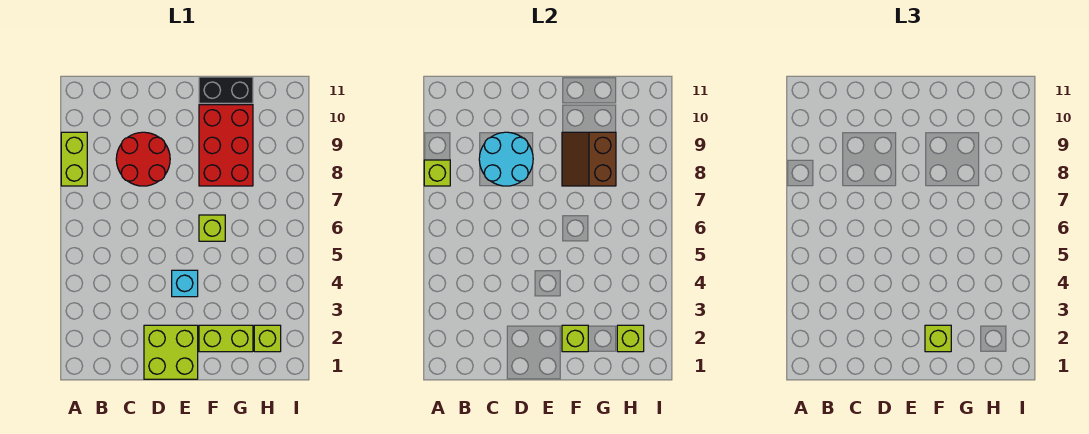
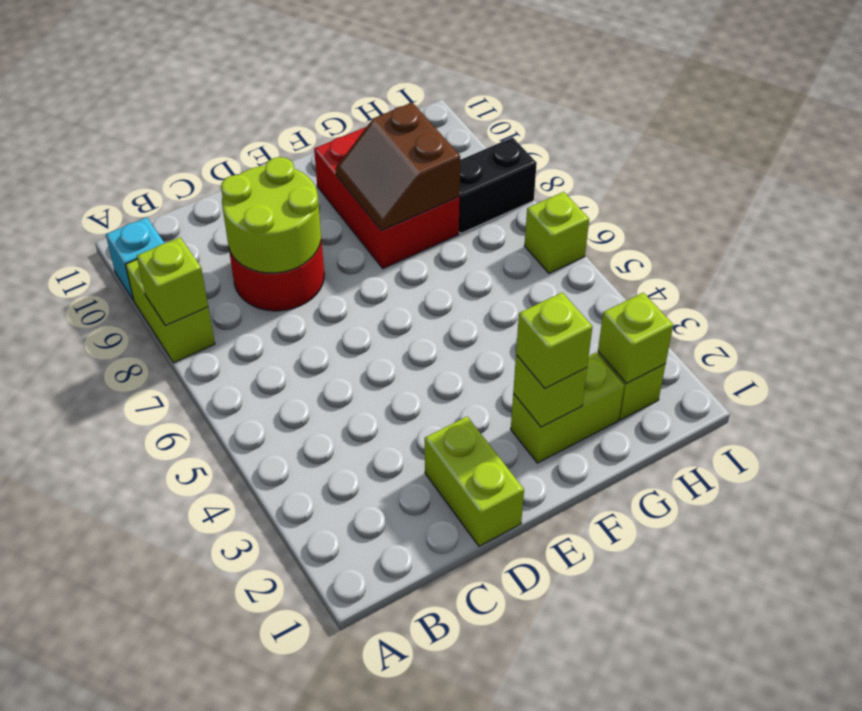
cyan round brick C8:D9 level 2 -> lime round brick C8:D9 level 2
lime brick D1:E2 level 1 -> lime brick D1:D2 level 1
cyan brick E4 level 1 -> cyan brick A10 level 1
lime brick F6 level 1 -> lime brick I6 level 1
black brick F11:G11 level 1 -> black brick H8:I8 level 1

